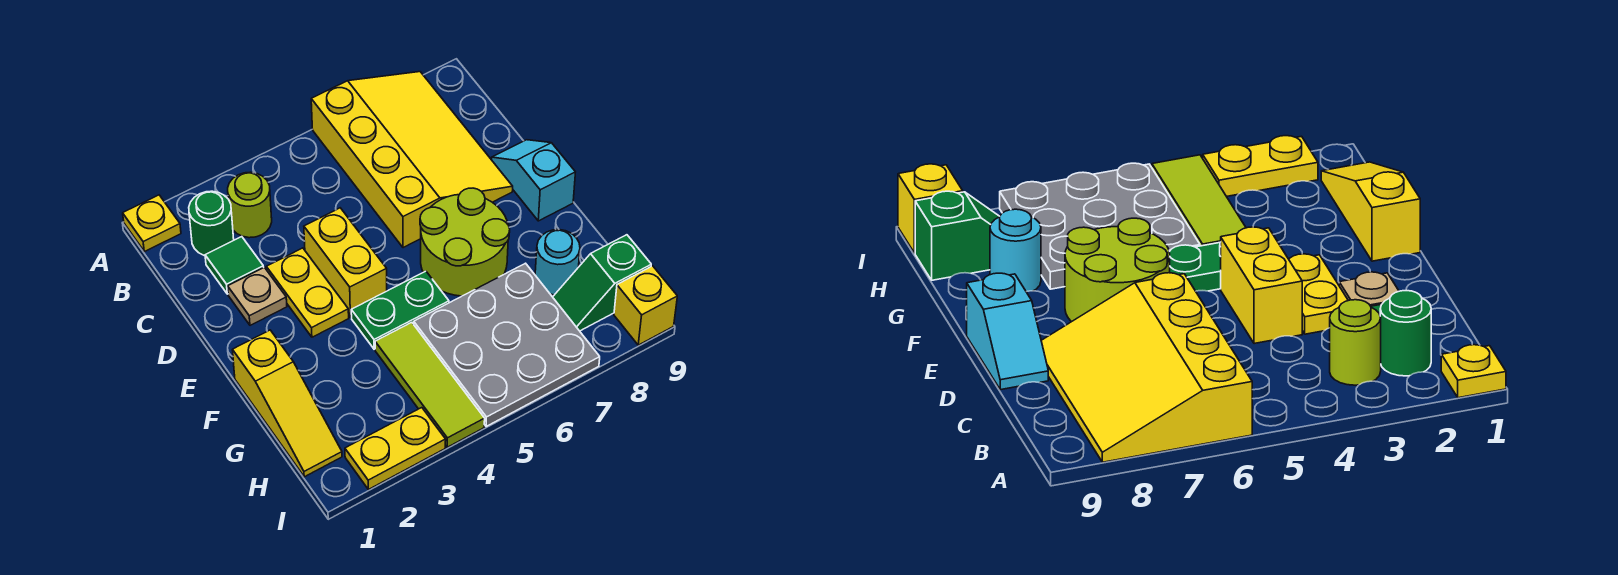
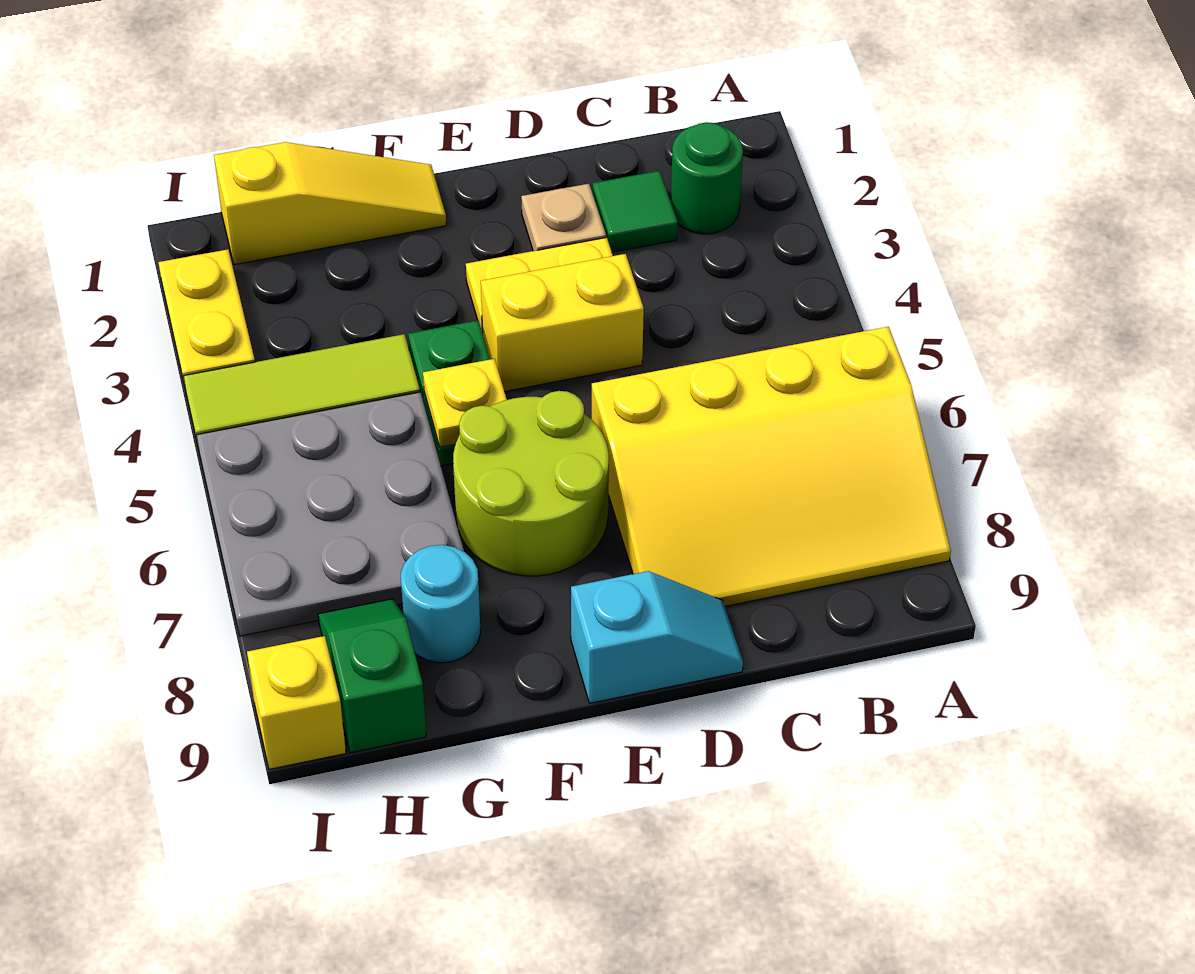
yellow plate A1 level 1 -> yellow plate F5 level 2
lime round brick B3 level 1 -> none
yellow slope F1:H1 level 1 top F -> yellow slope F1:H1 level 1 top H

